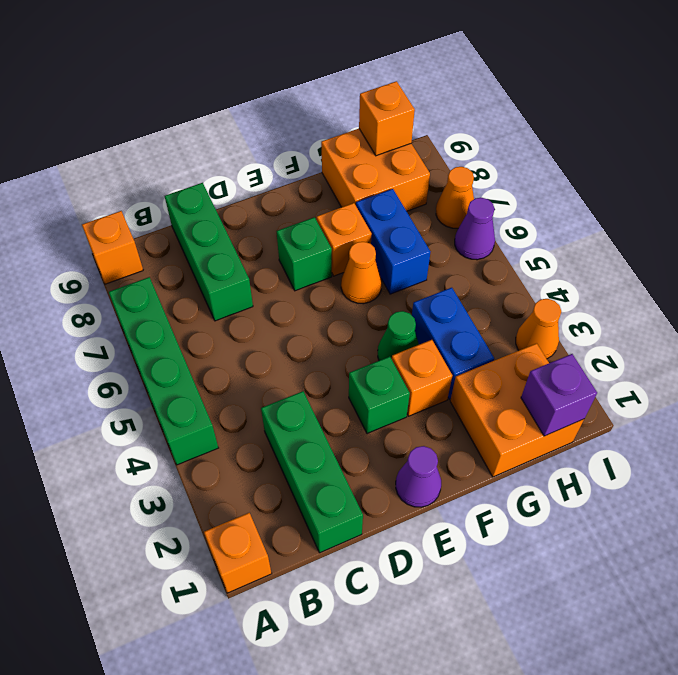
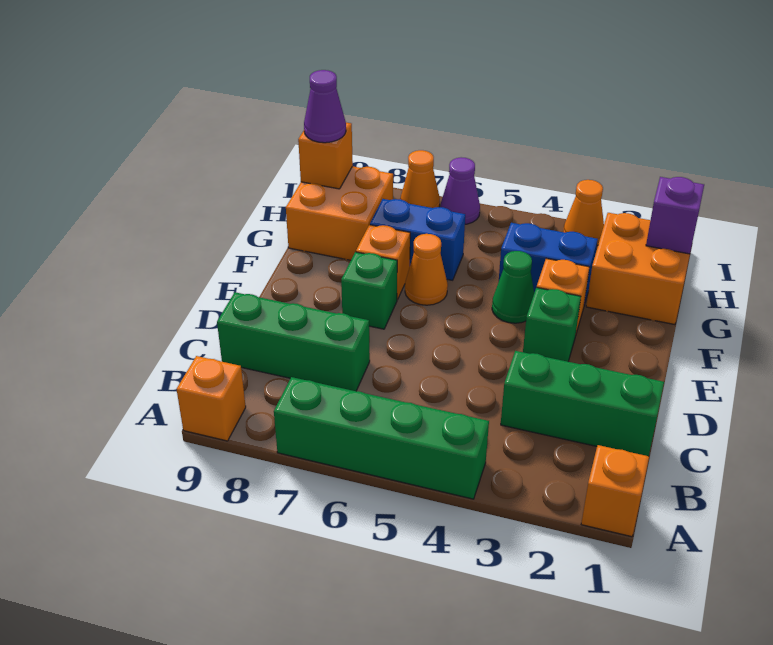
purple cone E1 level 1 -> purple cone H9 level 3

